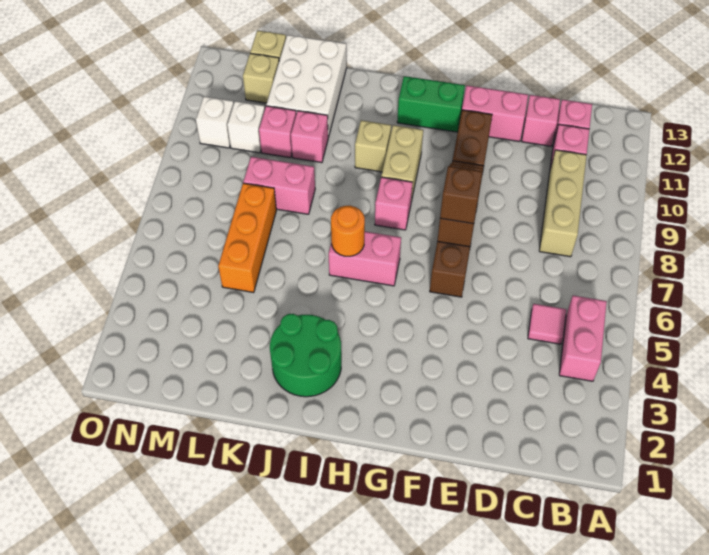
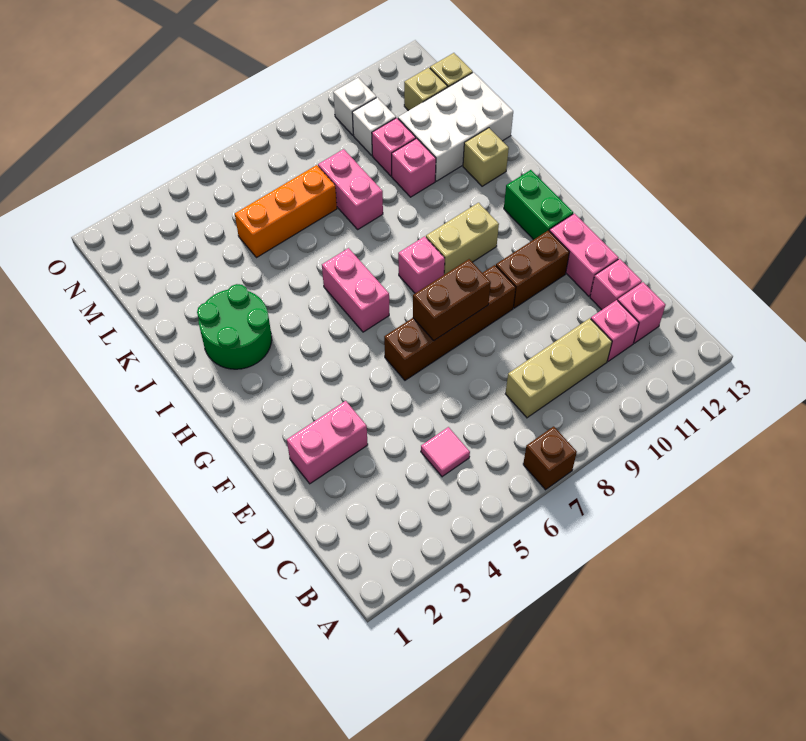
pink brick B4:B5 level 1 -> pink brick E2:E3 level 1
brown brick F7 level 3 -> brown brick A7 level 1
orange round brick I6 level 2 -> none
tan brick I10 level 1 -> tan brick J12 level 1

